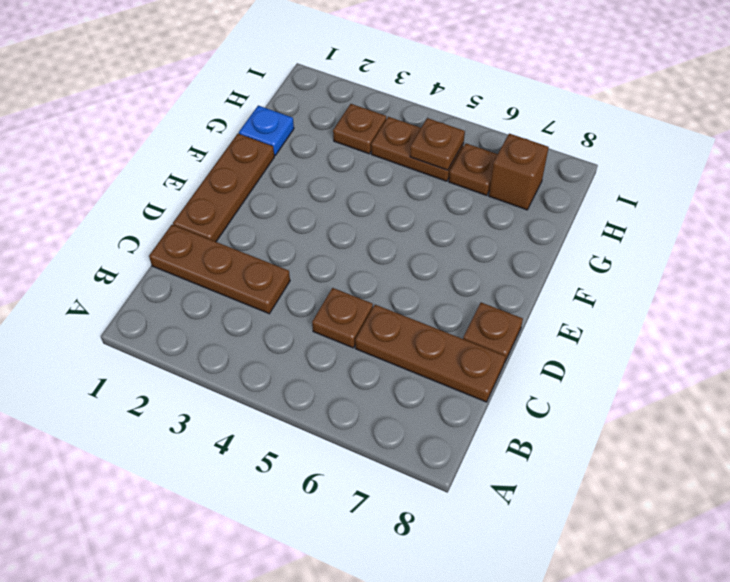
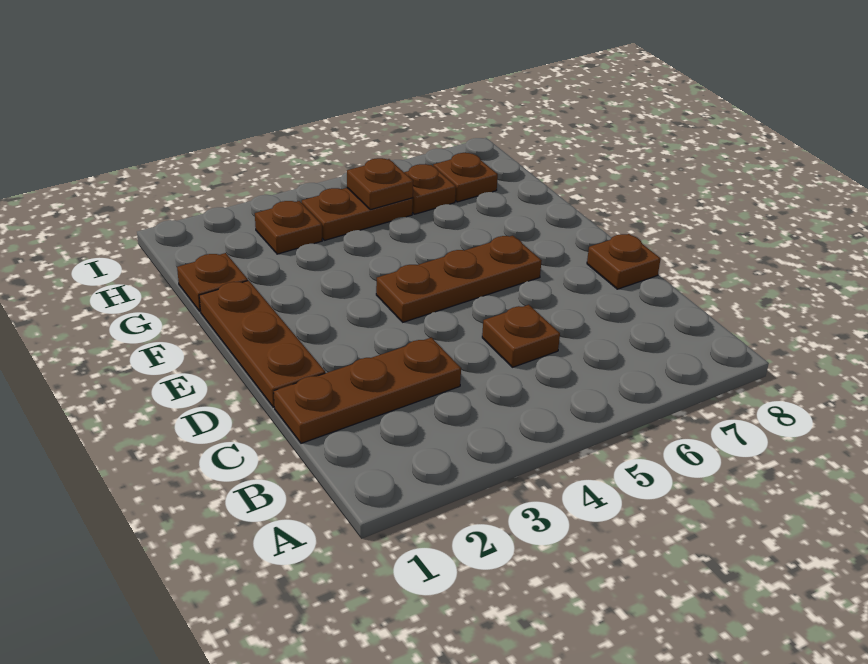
brown plate C6:C8 level 1 -> brown plate E4:E6 level 1
blue plate G1 level 1 -> brown plate G1 level 1
brown brick H7 level 1 -> brown plate H7 level 1

